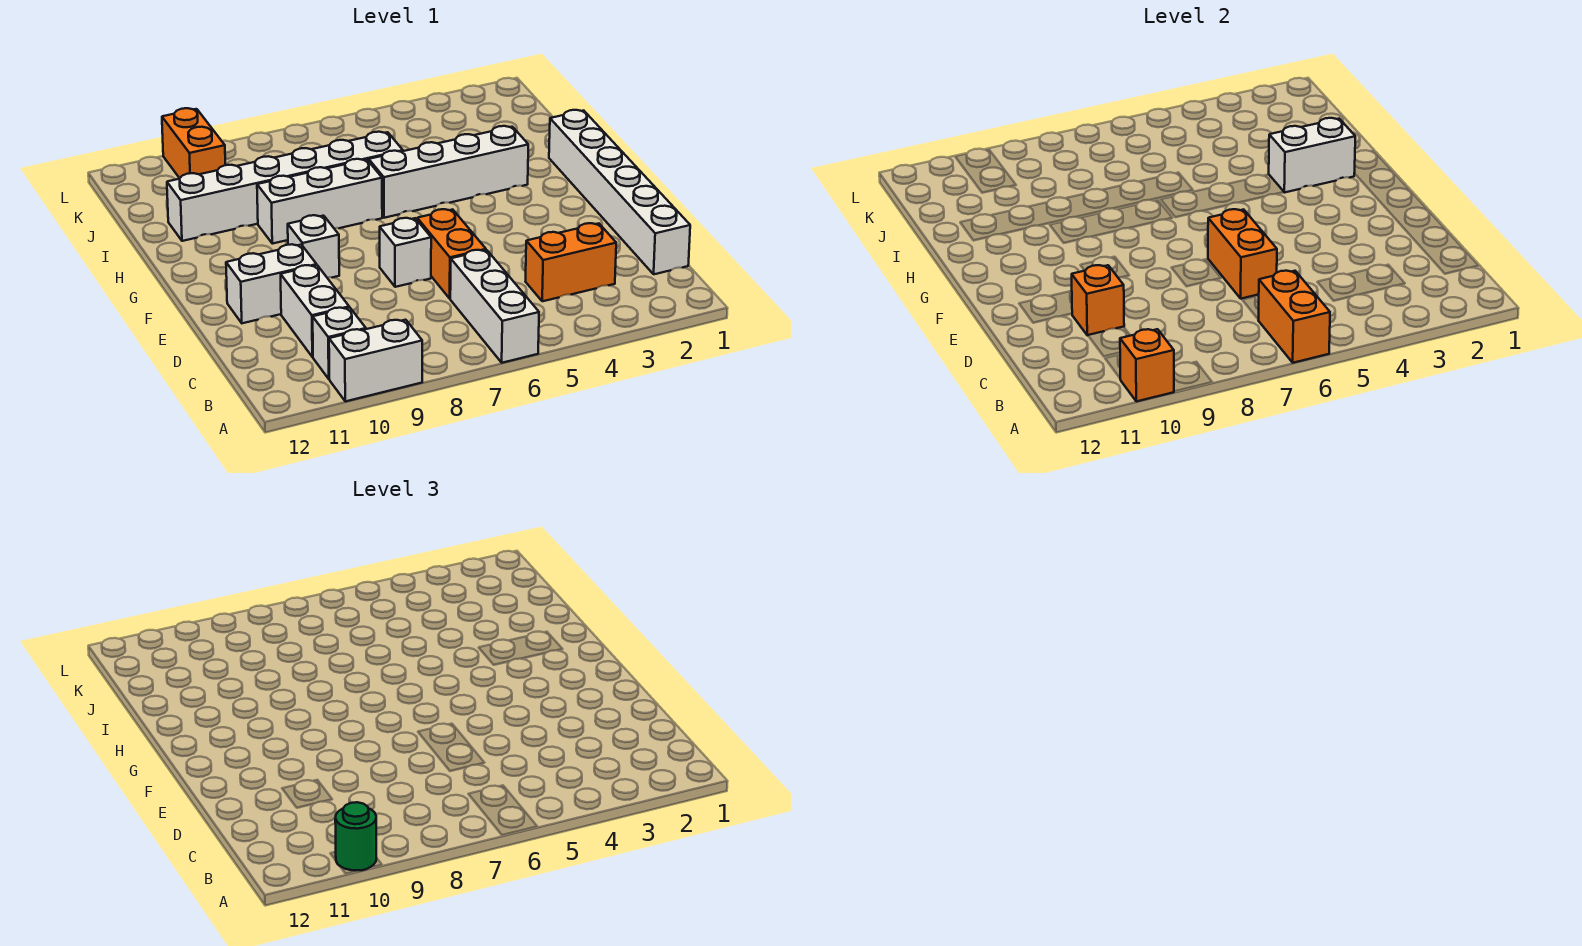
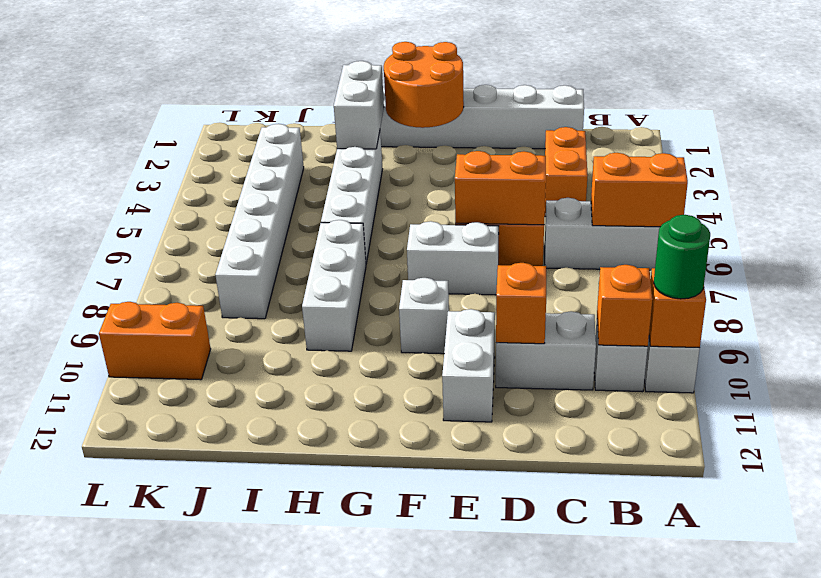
none -> orange brick B10 level 2
white brick E7 level 1 -> white brick E7:F7 level 1
none -> orange round brick F1:G2 level 2
white brick I6:I11 level 1 -> white brick J3:J8 level 1

